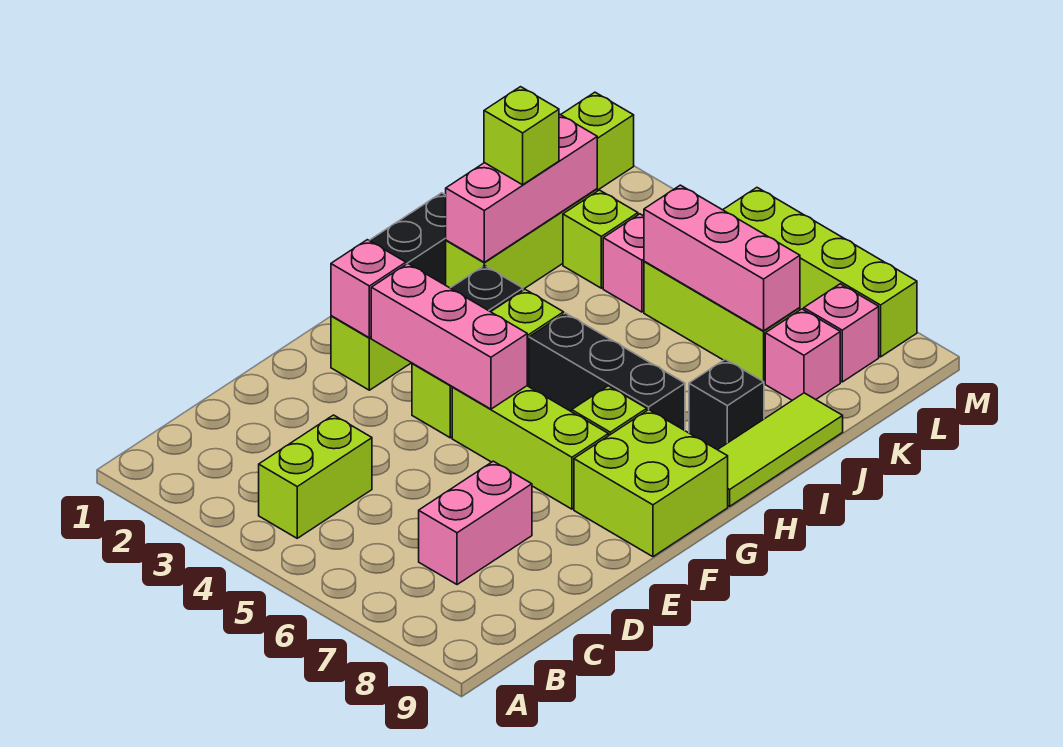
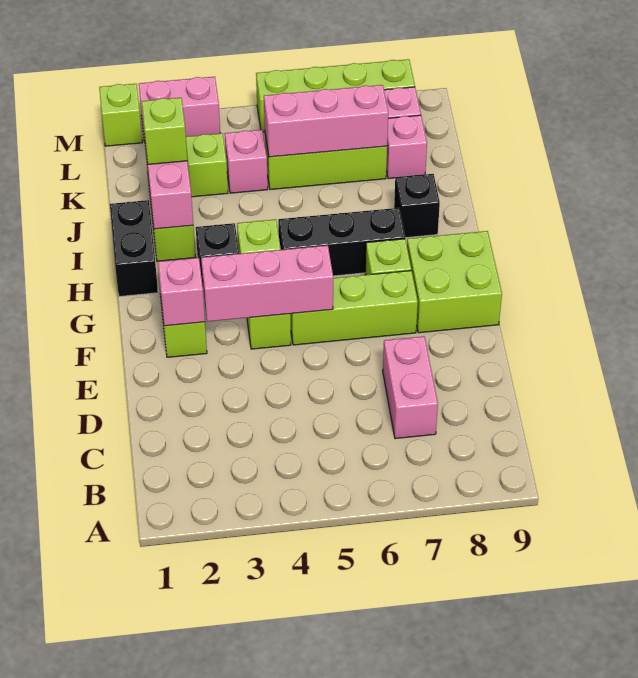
lime brick B4:C4 level 1 -> none
lime tile H9:J9 level 1 -> none
none -> pink brick M2:M3 level 1

